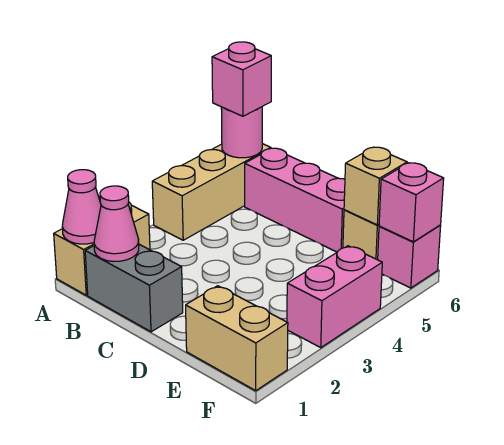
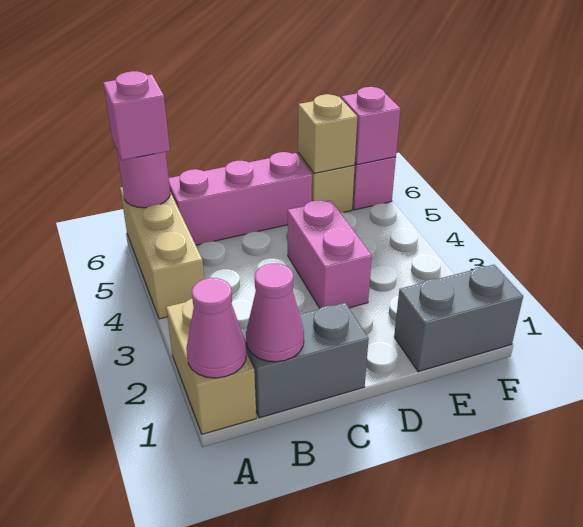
tan brick E1:F1 level 1 -> grey brick E1:F1 level 1
pink brick F3:F4 level 1 -> pink brick D3:D4 level 1

